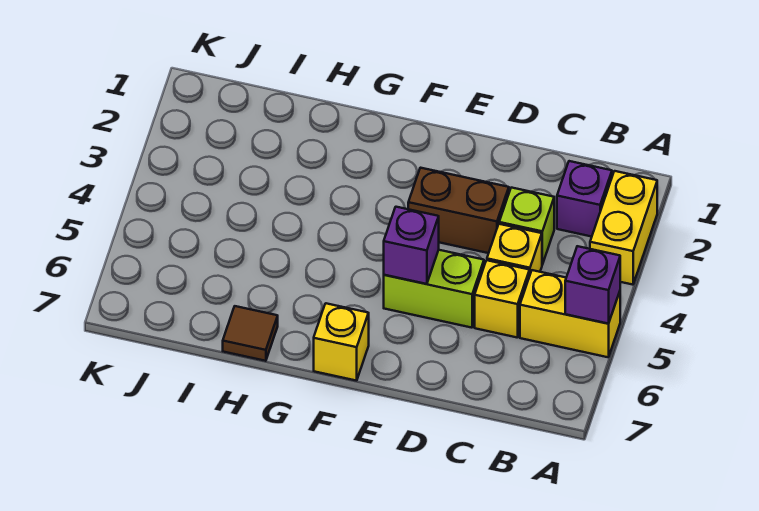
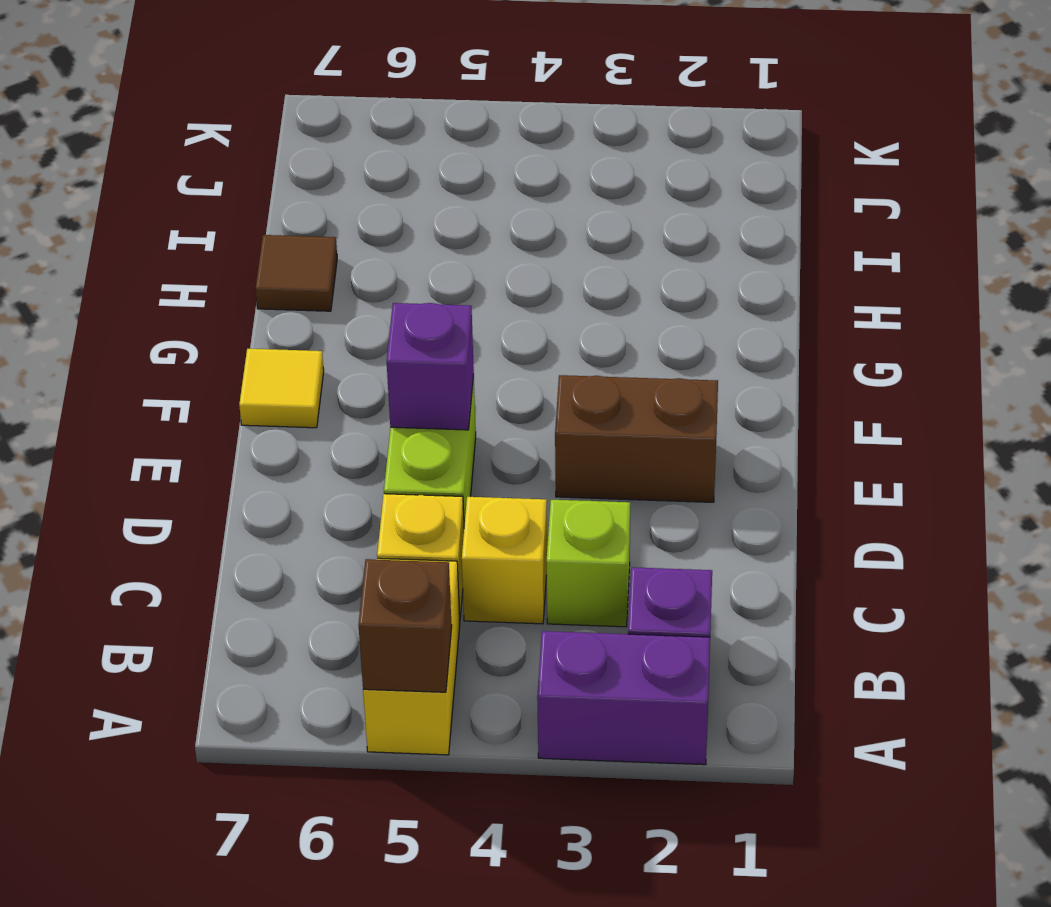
yellow brick A2:A3 level 1 -> purple brick A2:A3 level 1
purple brick A5 level 2 -> brown brick A5 level 2
brown brick D3:E3 level 1 -> brown brick E2:E3 level 1
yellow brick F7 level 1 -> yellow tile F7 level 1

